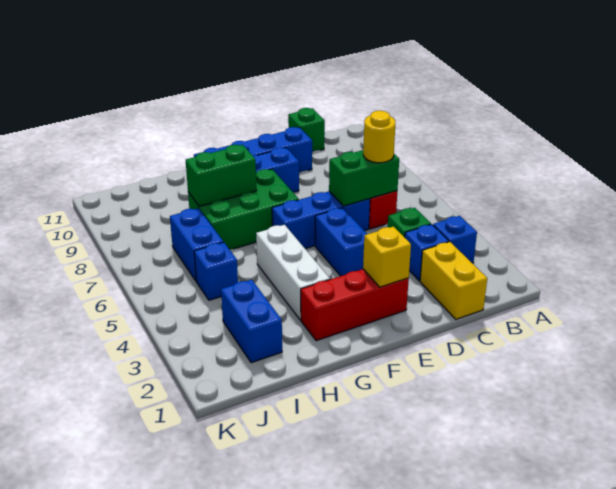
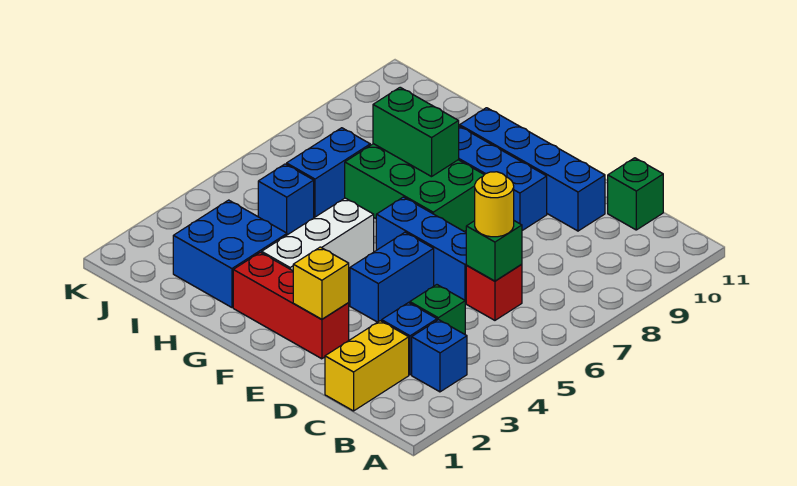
green brick C6:D6 level 2 -> green brick C6 level 2
blue brick I2:I3 level 1 -> blue brick H2:I3 level 1

